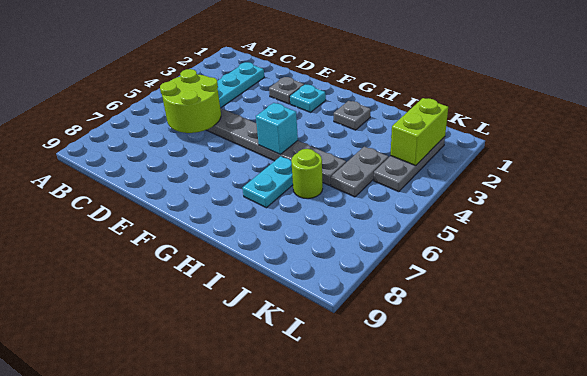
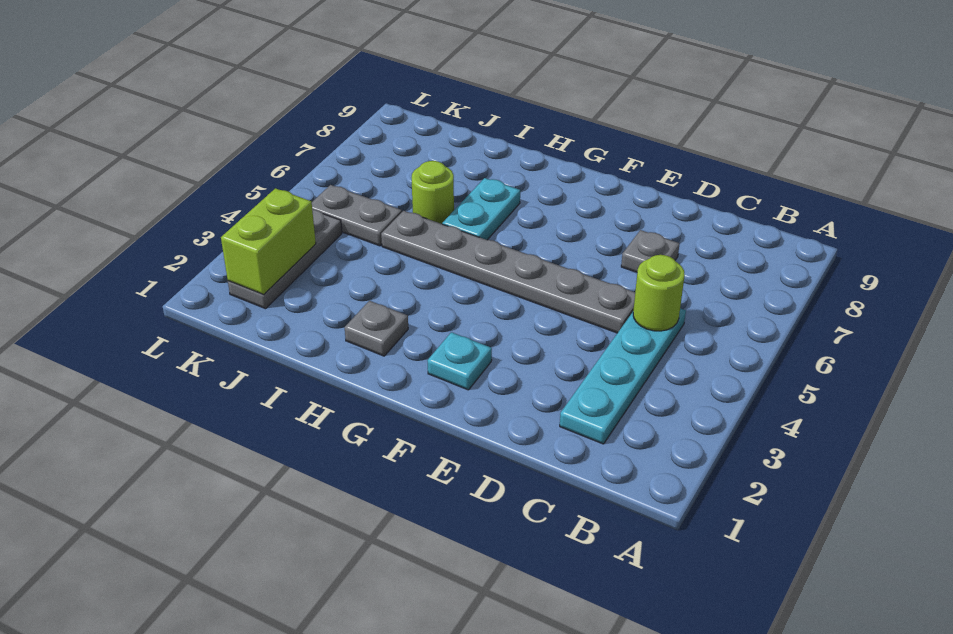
lime round brick C5:D6 level 2 -> lime round brick C5 level 2
grey plate E2 level 1 -> grey plate D7 level 1
cyan brick G5 level 2 -> none
grey plate J4:J5 level 1 -> grey plate J5:K5 level 1

